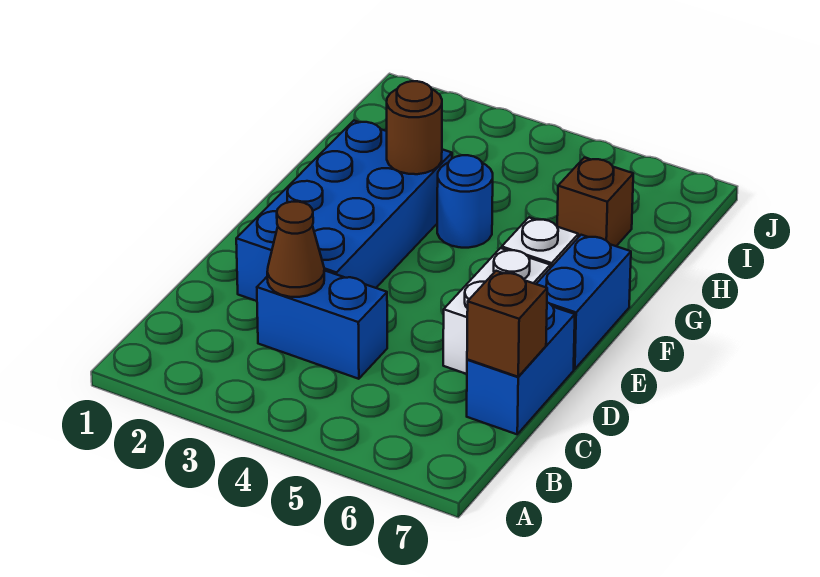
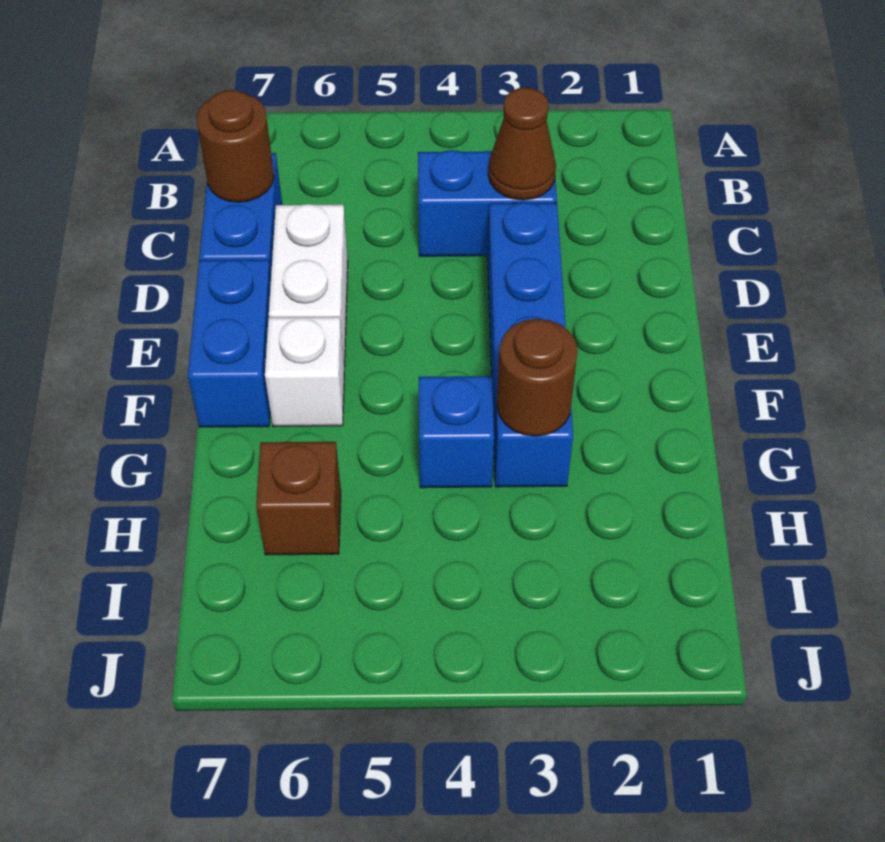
brown brick C7 level 2 -> brown round brick C7 level 2
blue brick D2:G3 level 1 -> blue brick D3:G3 level 1
blue round brick G4 level 1 -> blue brick G4 level 1

